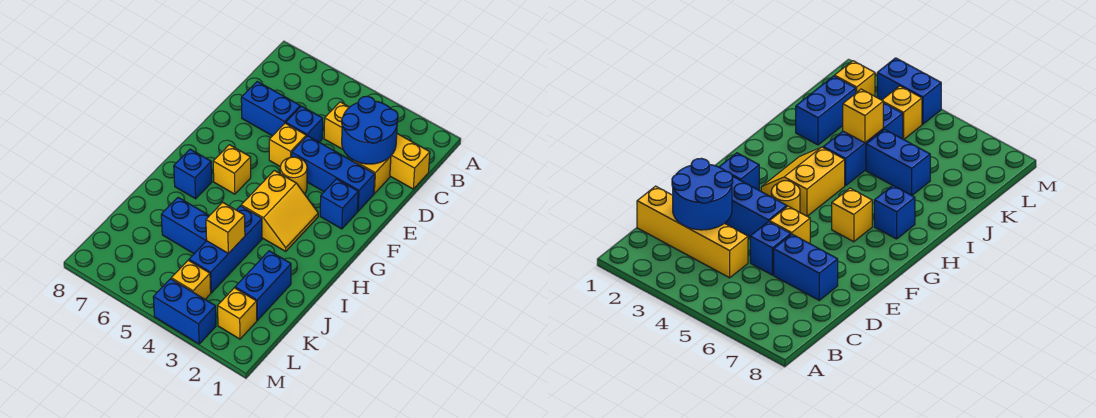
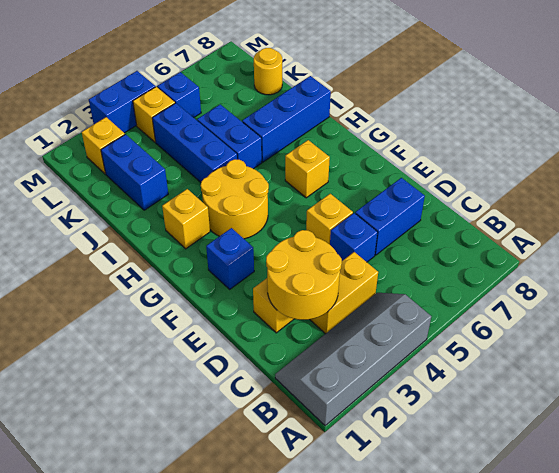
none -> grey slope A1:B4 level 1 top A
yellow brick C1:C4 level 1 -> yellow brick C3:C4 level 1
blue round brick C2:D3 level 2 -> yellow round brick C2:D3 level 2
blue brick E2:E4 level 1 -> blue brick I6:I8 level 1
yellow round brick F4 level 1 -> yellow round brick K8 level 1
yellow slope G3:H4 level 1 top 4 -> yellow round brick G3:H4 level 1
blue brick H7 level 1 -> blue brick L5 level 1
yellow brick J4 level 2 -> yellow brick H2 level 1
blue brick J5:J6 level 1 -> blue brick I5:J5 level 1

